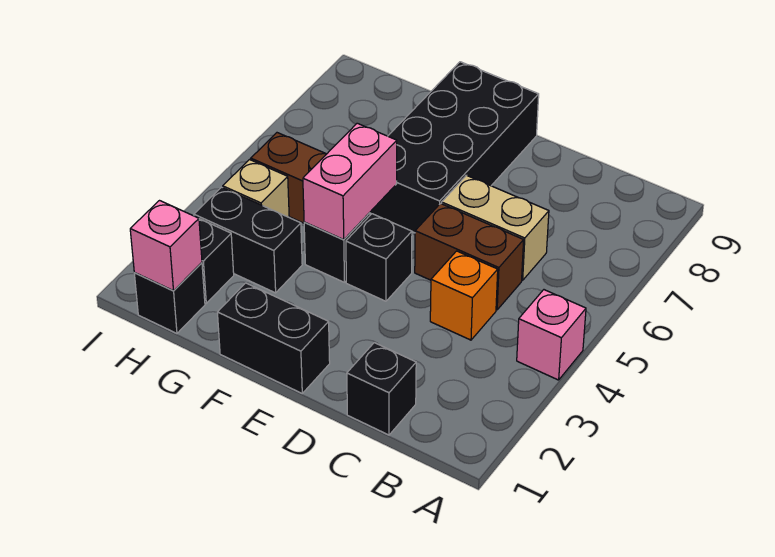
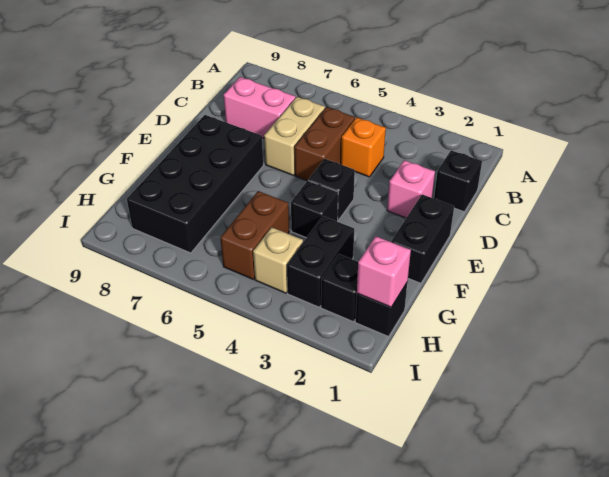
pink brick A4 level 1 -> pink brick D2 level 1
black brick E6:F9 level 1 -> black brick E7:H8 level 1
pink brick F4:F5 level 2 -> pink brick C7:C8 level 1

